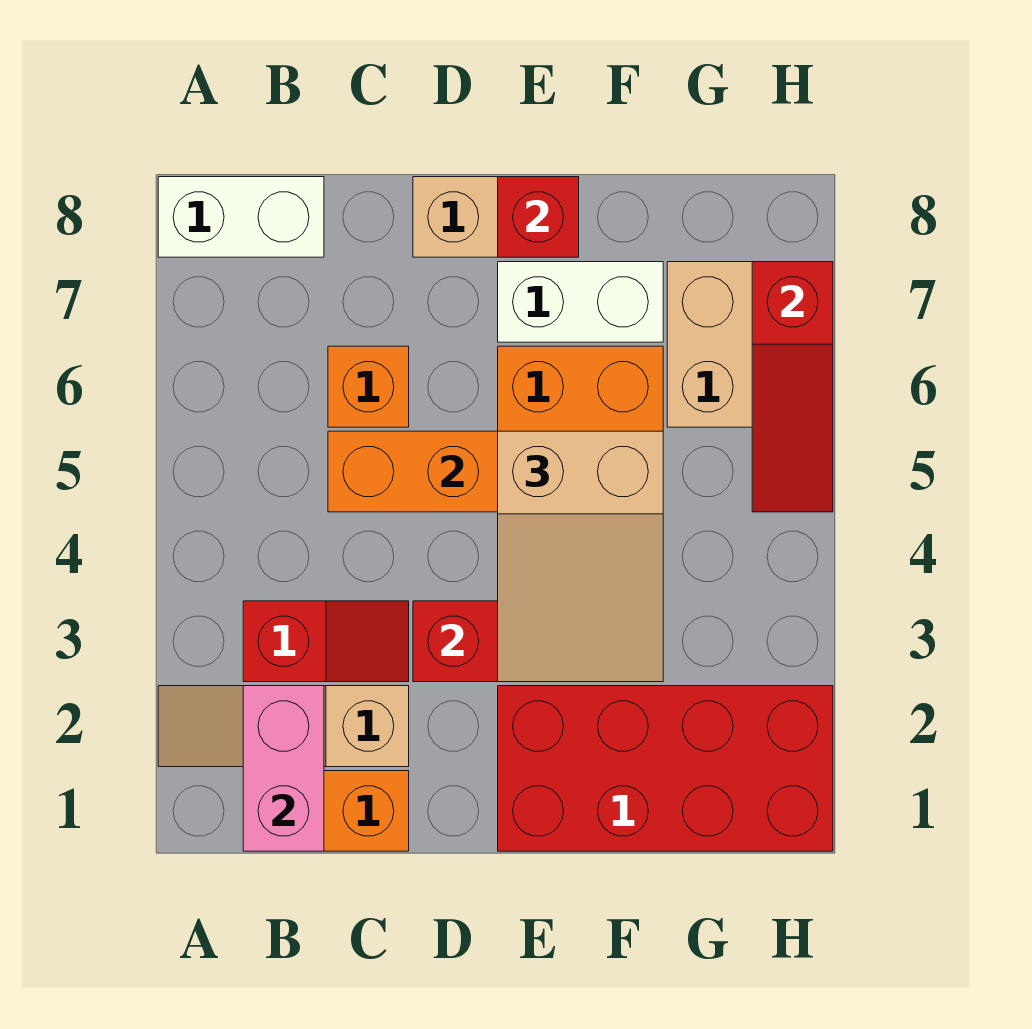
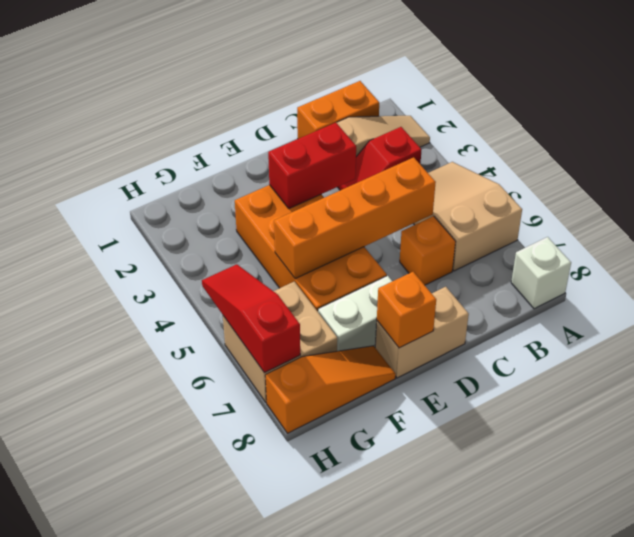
white brick A8:B8 level 1 -> white brick A8 level 1
pink brick B1:B2 level 2 -> none
red brick E1:H2 level 1 -> none
tan slope E3:F5 level 3 top 5 -> tan slope A4:B6 level 1 top 6
red brick E8 level 2 -> orange brick E8 level 2
none -> orange slope F8:H8 level 1 top H

